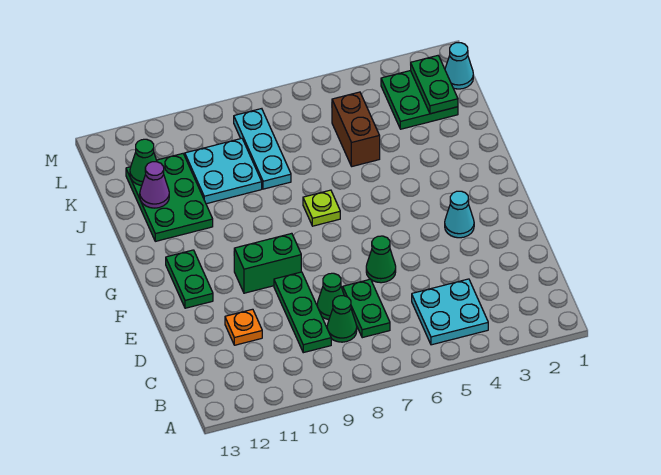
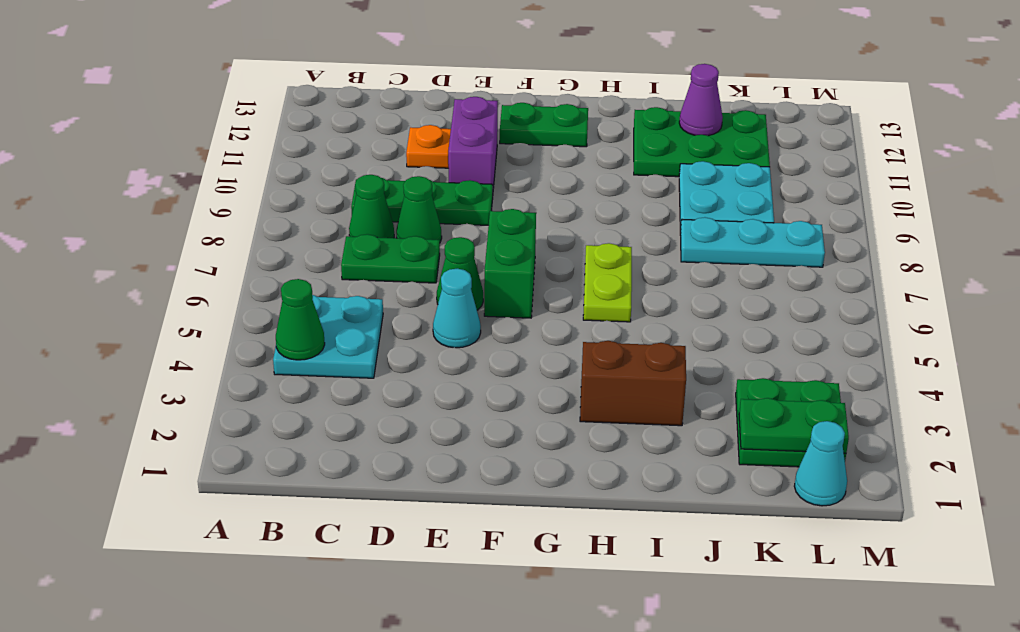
none -> purple brick E10:E11 level 1
cyan cone F3 level 1 -> cyan cone E5 level 1
green brick F9:F10 level 1 -> green brick F6:F7 level 1
lime plate H7 level 1 -> lime plate H6:H7 level 1
brown brick J5:K5 level 1 -> brown brick H3:I3 level 1
green cone K12 level 2 -> green cone B4 level 2

